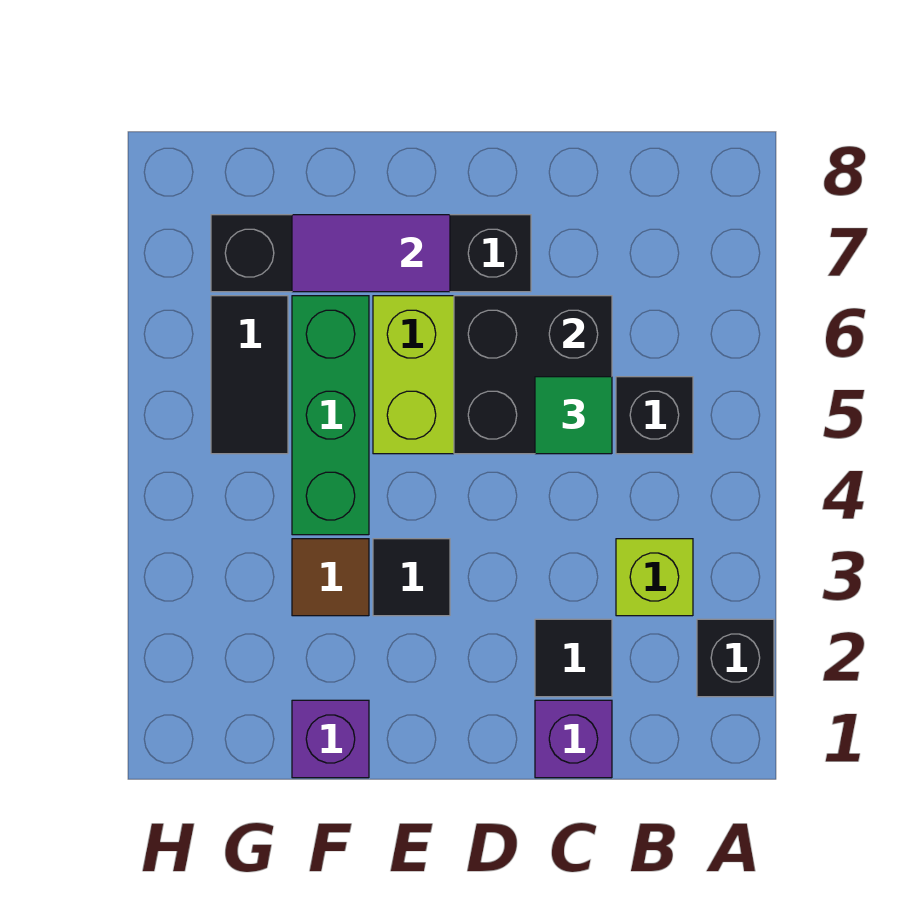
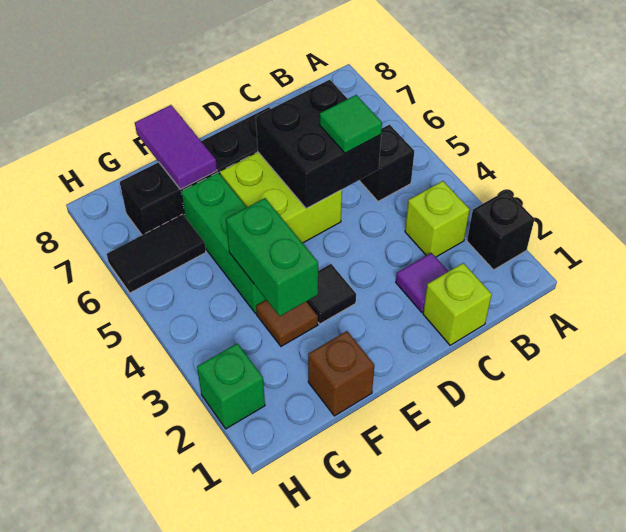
purple brick C1 level 1 -> lime brick C1 level 1
black tile C2 level 1 -> purple tile C2 level 1
purple tile E7:F7 level 2 -> purple tile F7:F8 level 2
purple brick F1 level 1 -> brown brick F1 level 1
none -> green brick F3:F4 level 2
black tile G5:G6 level 1 -> black tile G6:H6 level 1
none -> green brick H2 level 1

